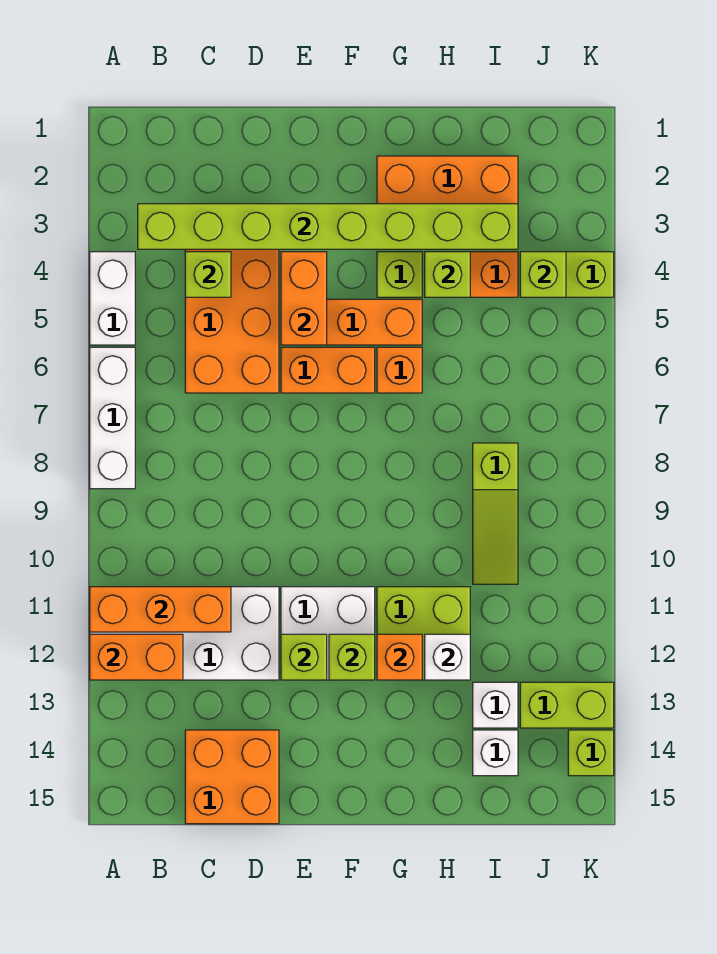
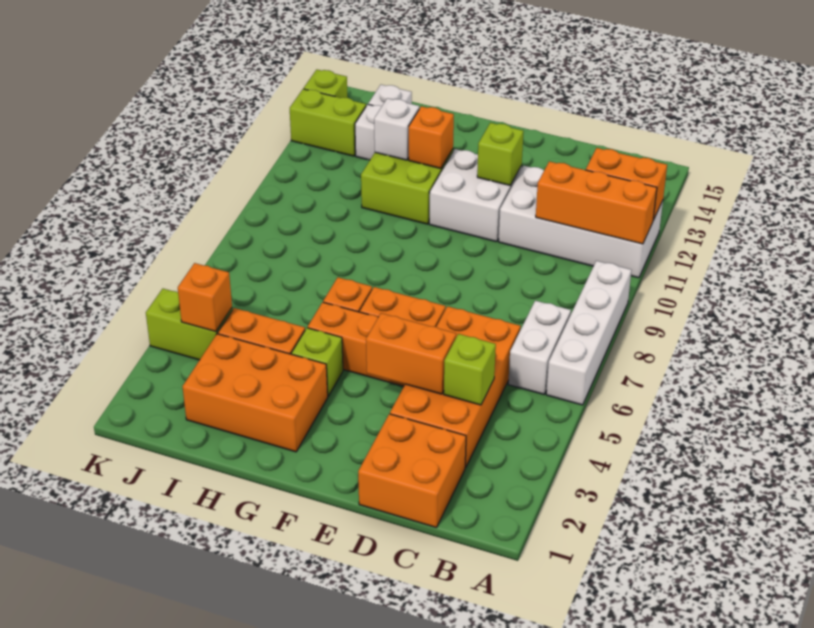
white brick A4:A5 level 1 -> white brick B6:B7 level 1
white brick A6:A8 level 1 -> white brick A6:A9 level 1
lime brick B3:I3 level 2 -> none
orange brick C14:D15 level 1 -> orange brick C1:D2 level 1
orange brick E4:E5 level 2 -> orange brick D4:E4 level 2
lime brick F12 level 2 -> none
lime brick H4 level 2 -> none
lime slope I8:I10 level 1 top 8 -> none
lime brick J4 level 2 -> orange brick J4 level 2

